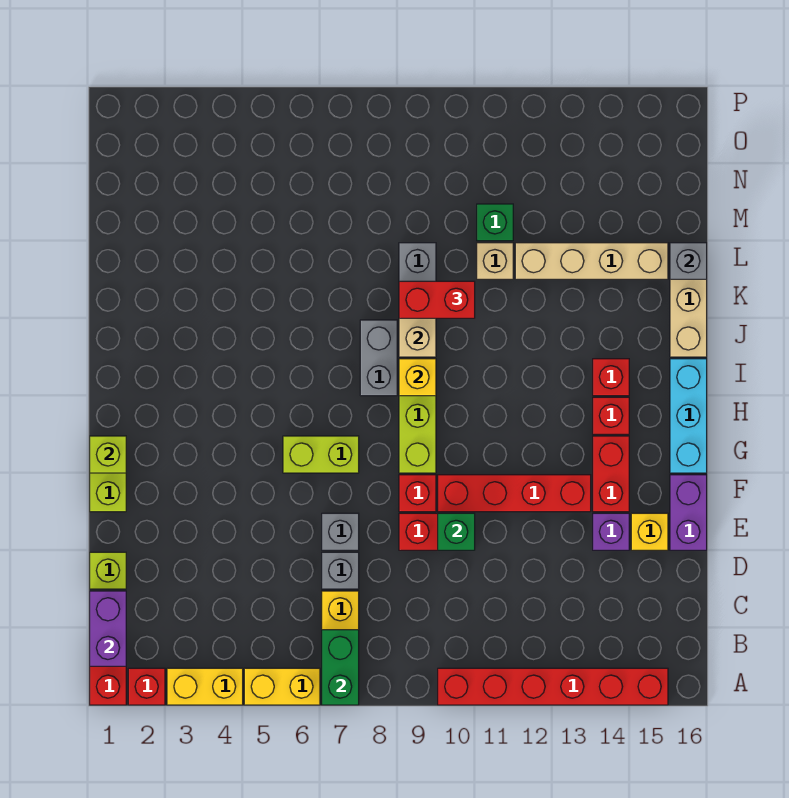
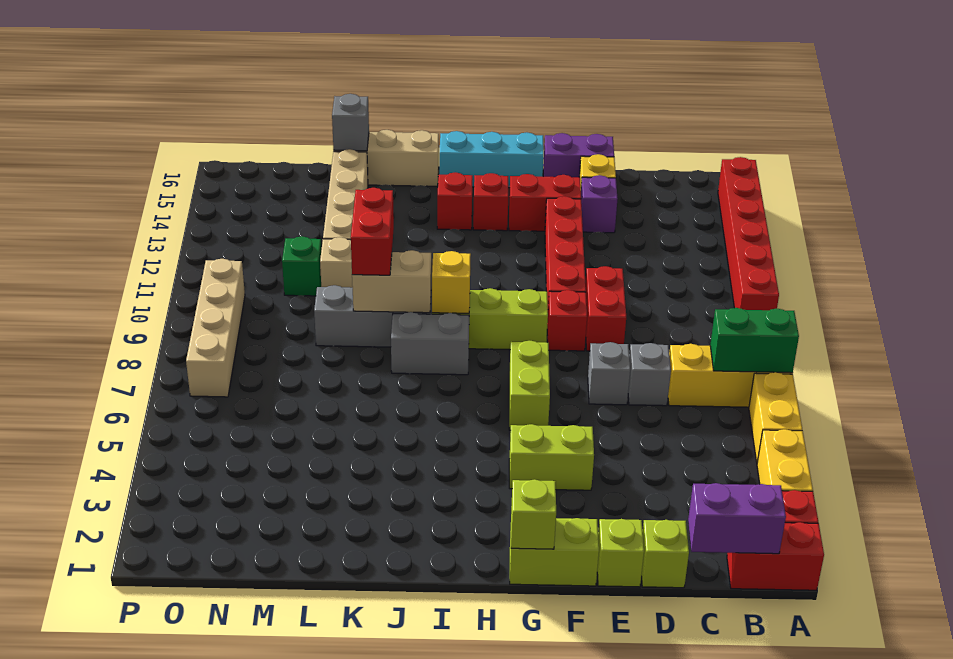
none -> lime brick E1 level 1
green brick E10 level 2 -> none
none -> lime brick F4:G4 level 1
none -> tan brick O7:O10 level 1

